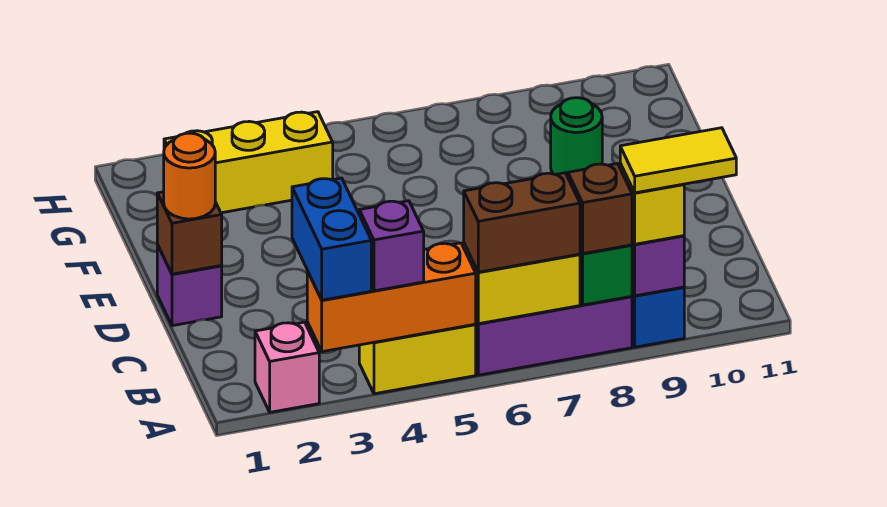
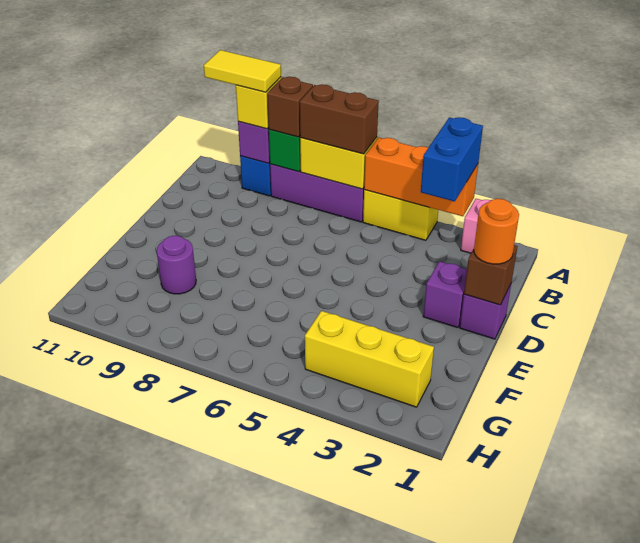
purple brick A4 level 3 -> purple brick D2 level 1
green round brick F9 level 1 -> purple round brick F9 level 1

